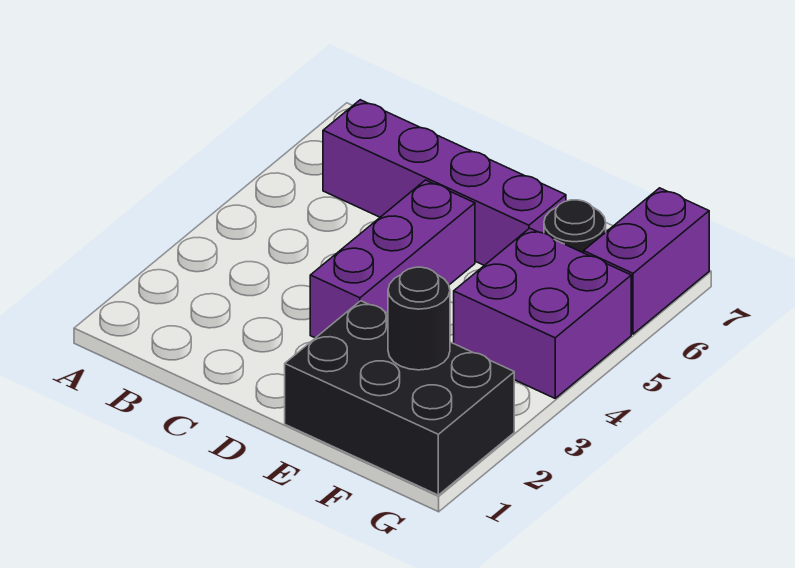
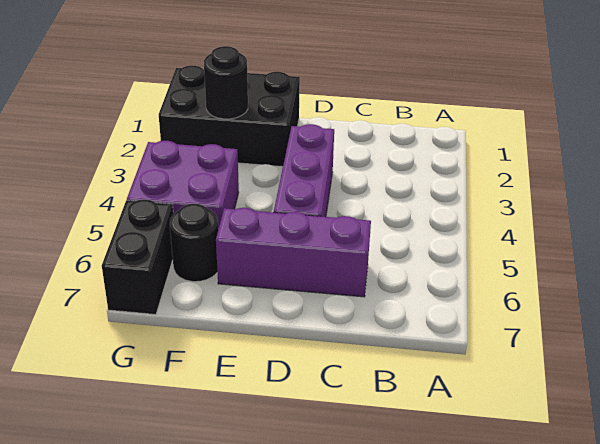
purple brick B6:E6 level 1 -> purple brick C6:E6 level 1
purple brick G6:G7 level 1 -> black brick G6:G7 level 1

